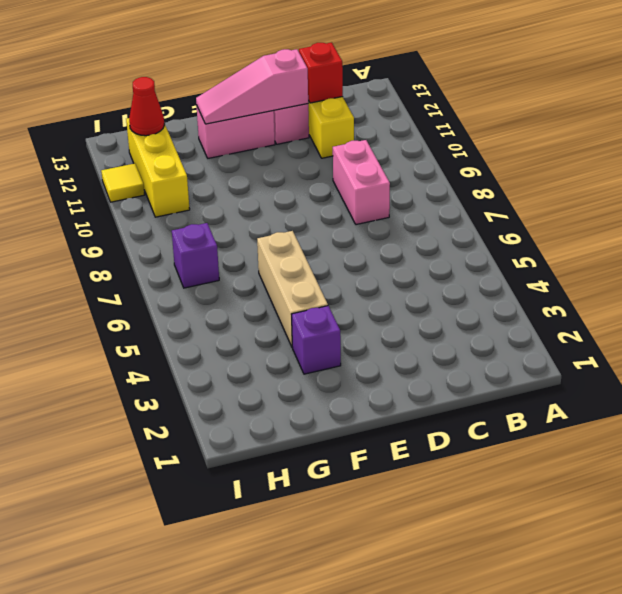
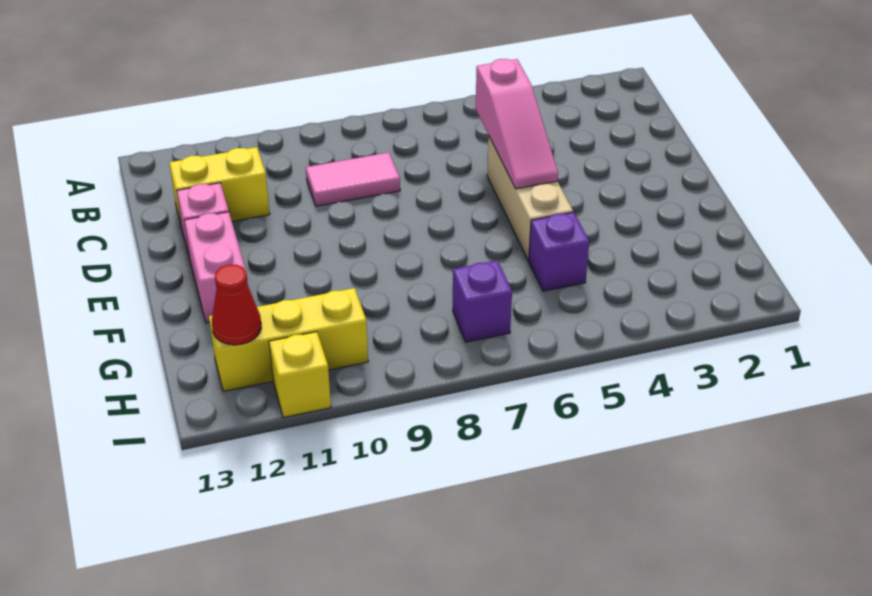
pink brick C8:C9 level 1 -> pink tile C8:C9 level 1
red brick C12 level 2 -> none
pink slope D12:F12 level 2 top D -> pink slope C5:E5 level 2 top C
purple brick F3 level 1 -> purple brick G5 level 1
tan brick F4:F6 level 1 -> tan brick D5:F5 level 1
yellow tile I11 level 1 -> yellow brick I11 level 1

